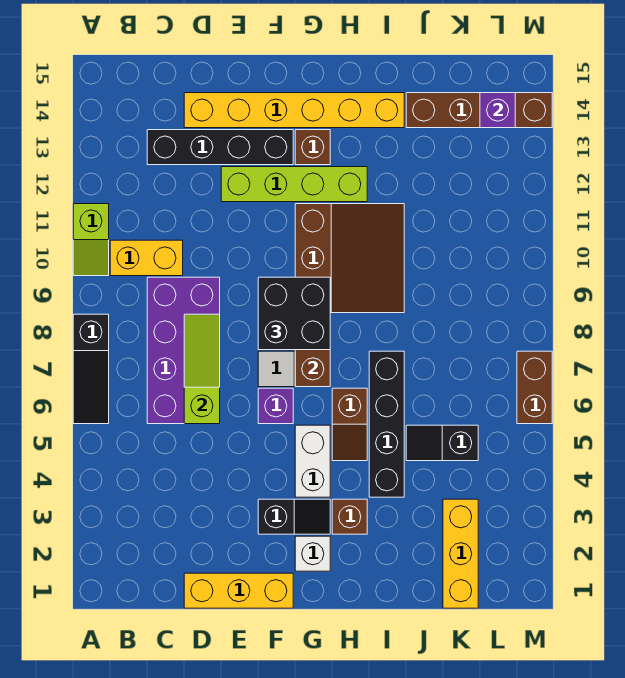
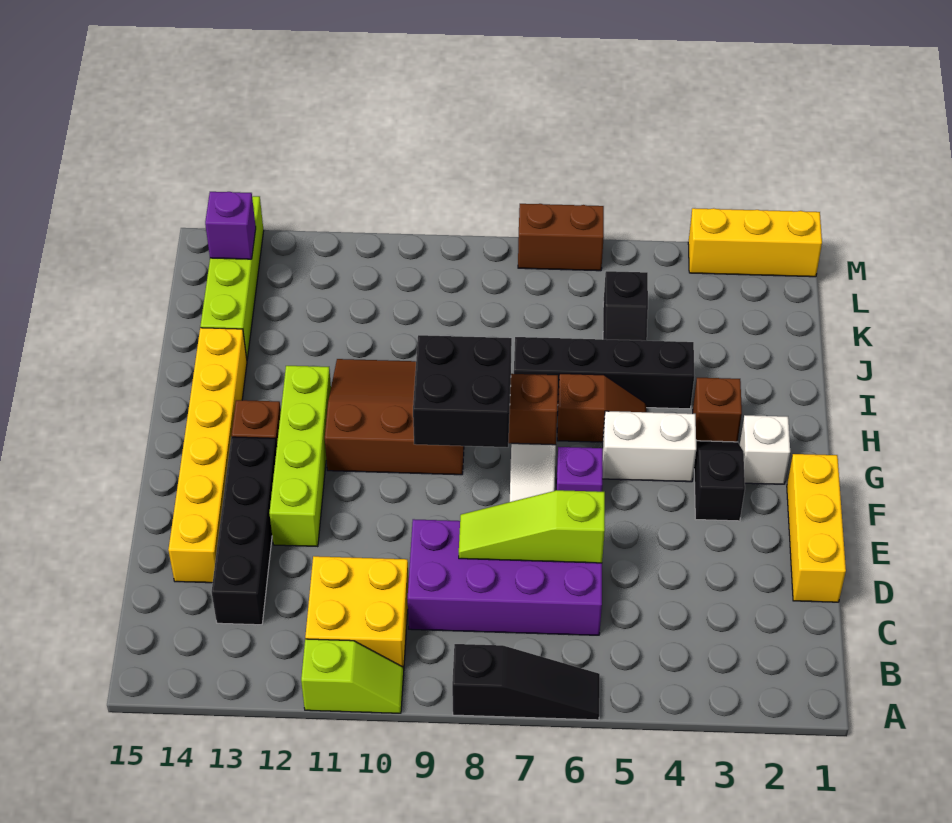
yellow brick B10:C10 level 1 -> yellow brick B10:C11 level 1
brown brick J14:M14 level 1 -> lime brick J14:M14 level 1
yellow brick K1:K3 level 1 -> yellow brick M1:M3 level 1

